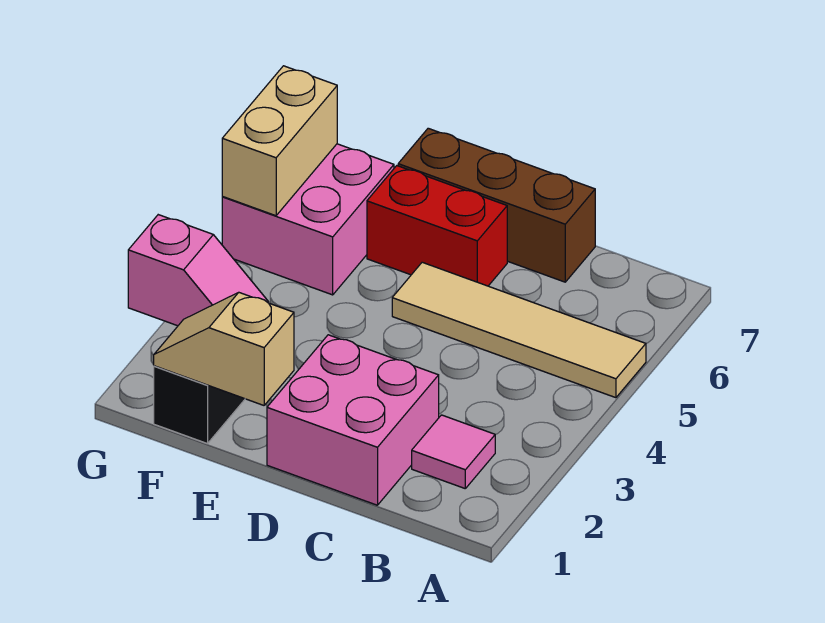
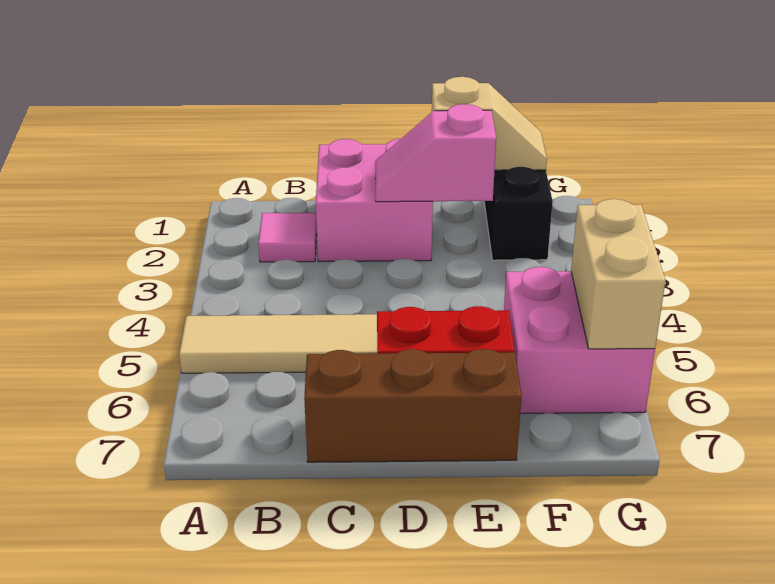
pink slope F2:G2 level 2 top G -> pink slope D2:E2 level 2 top E

